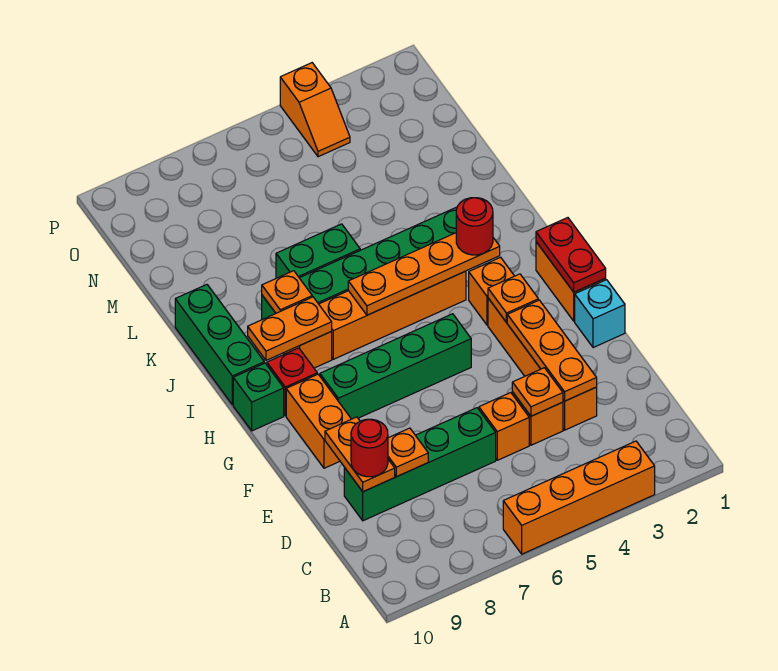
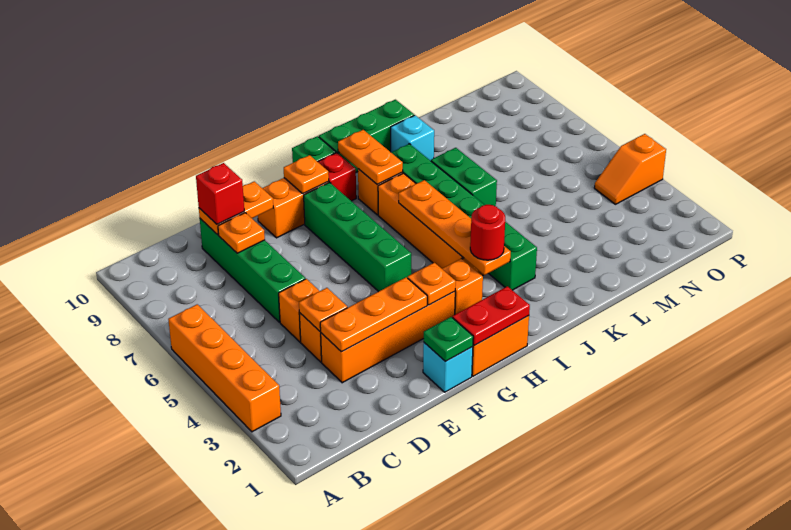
red round brick D9 level 3 -> red brick D9 level 3
none -> green plate F1 level 2
orange plate J8 level 2 -> orange plate G9 level 2
none -> cyan brick K9 level 1

